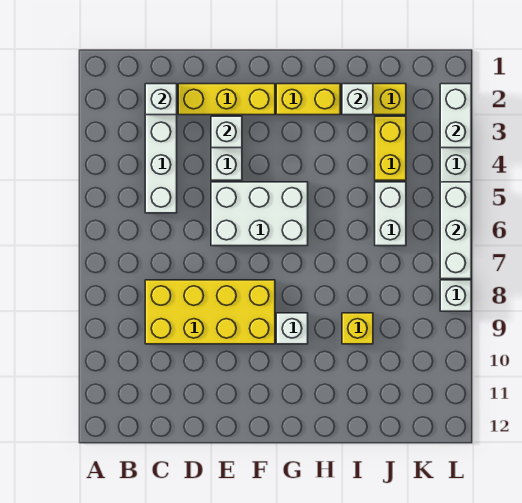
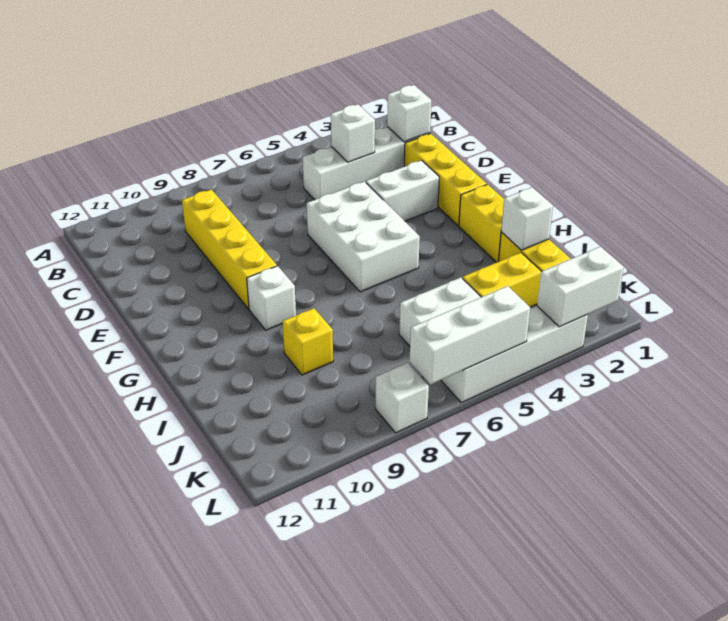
yellow brick C8:F9 level 1 -> yellow brick C9:F9 level 1
white brick E3 level 2 -> white brick C4 level 2

